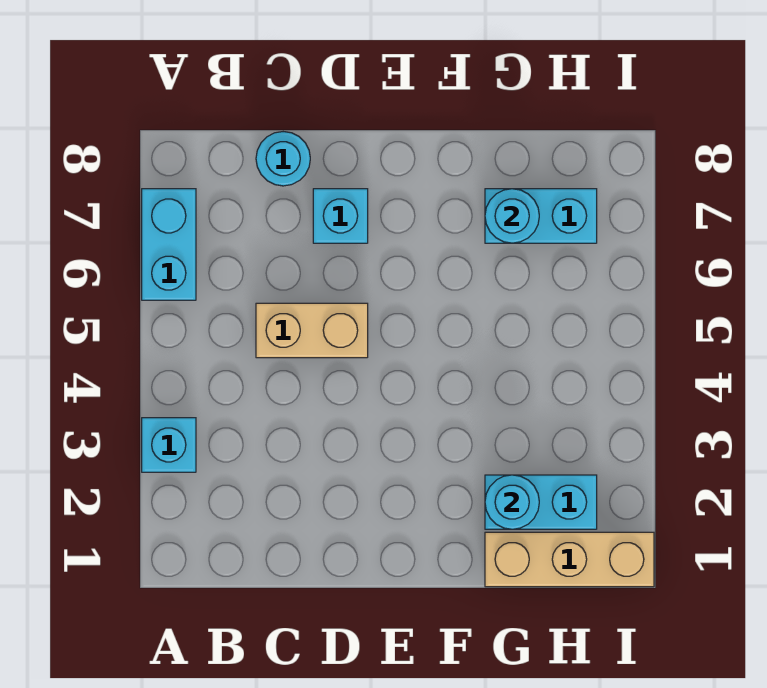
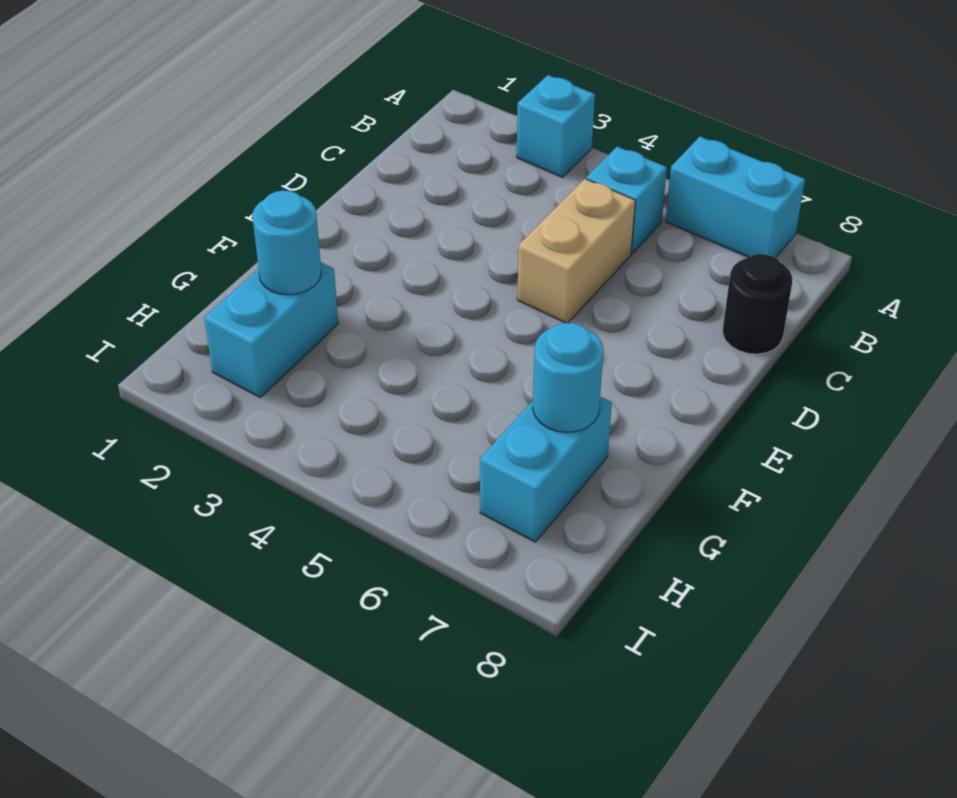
cyan round brick C8 level 1 -> black round brick C8 level 1
cyan brick D7 level 1 -> cyan brick B5 level 1
tan brick G1:I1 level 1 -> none

